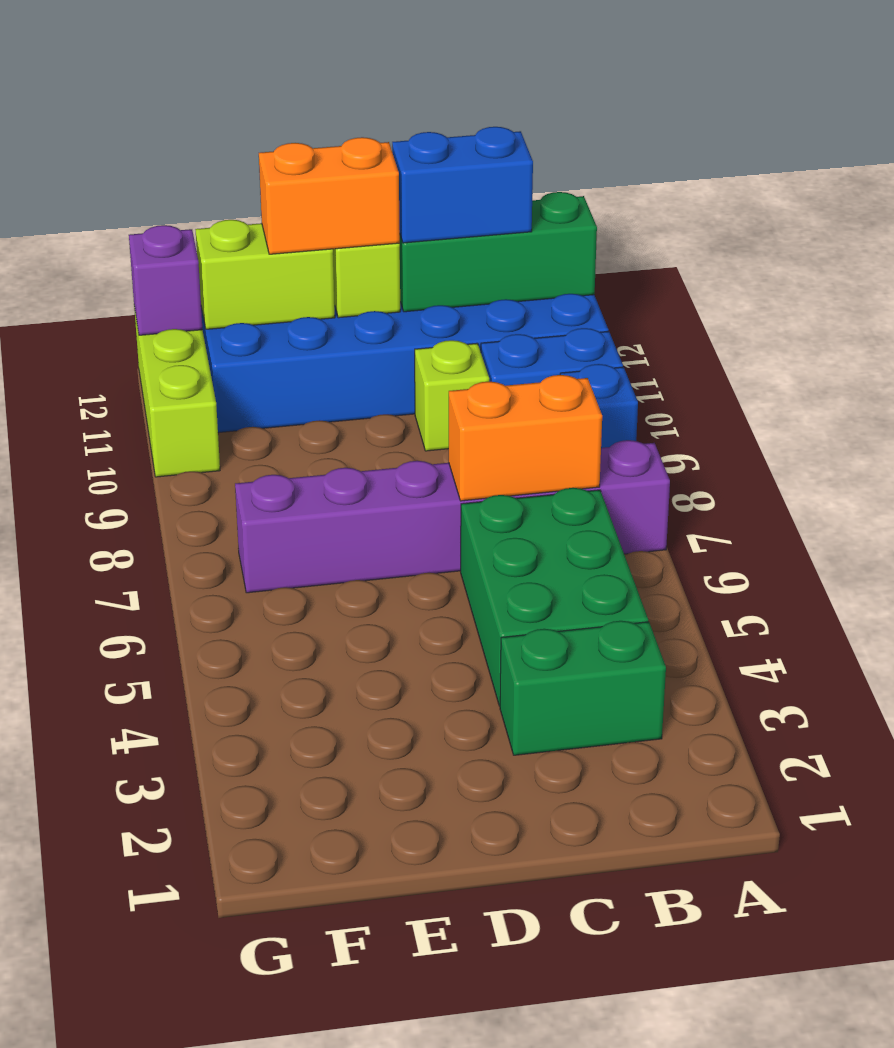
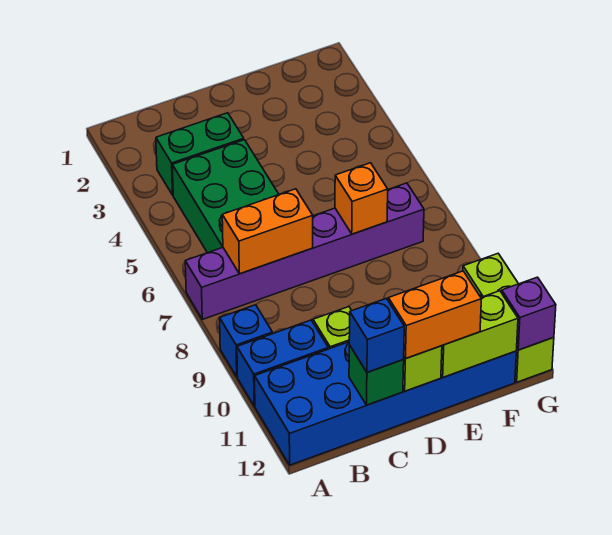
green brick A12:C12 level 2 -> green brick C12 level 2
blue brick B12:C12 level 3 -> blue brick C12 level 3
none -> orange brick E7 level 2

